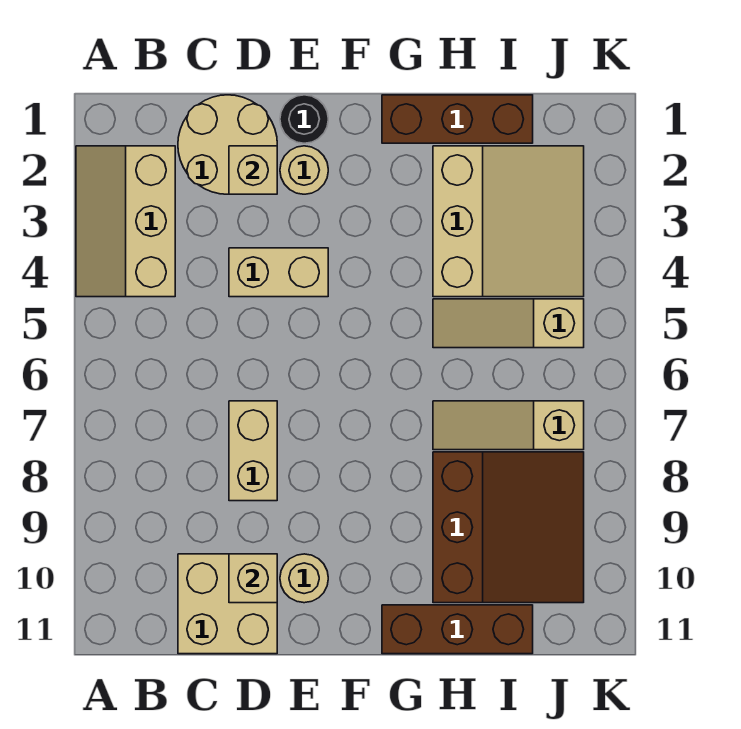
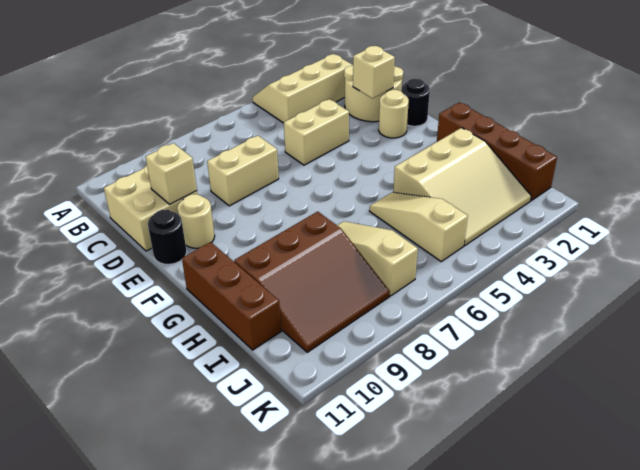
tan brick D4:E4 level 1 -> tan brick D4:D5 level 1
none -> black round brick E11 level 1
brown brick G1:I1 level 1 -> brown brick G1:J1 level 1

